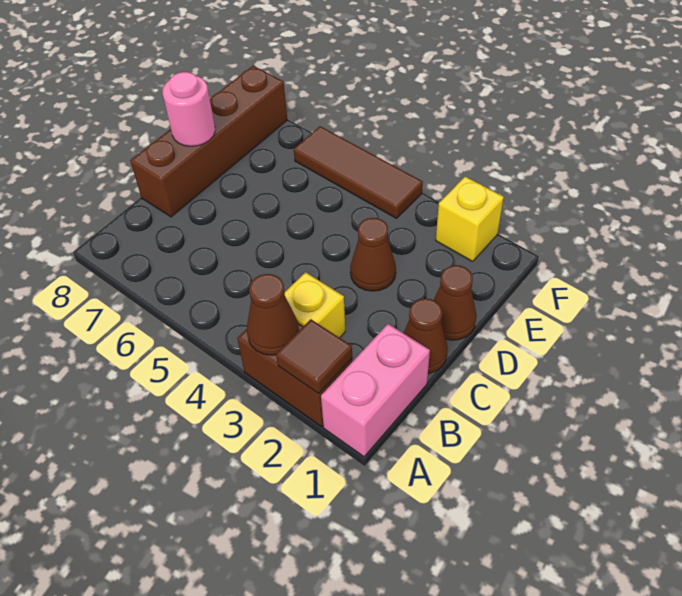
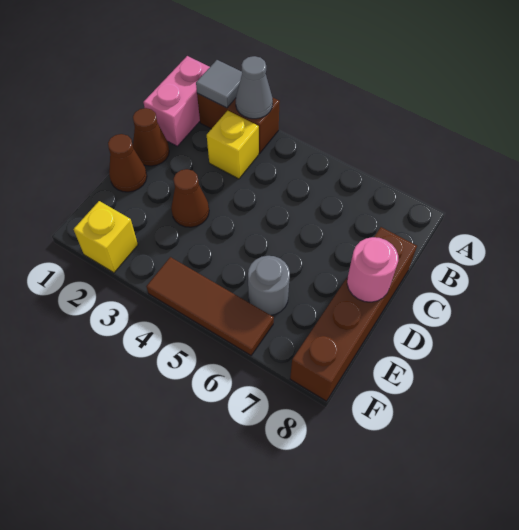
brown tile A2 level 2 -> grey tile A2 level 2
brown cone A3 level 2 -> grey cone A3 level 2
none -> grey round brick E6 level 1

